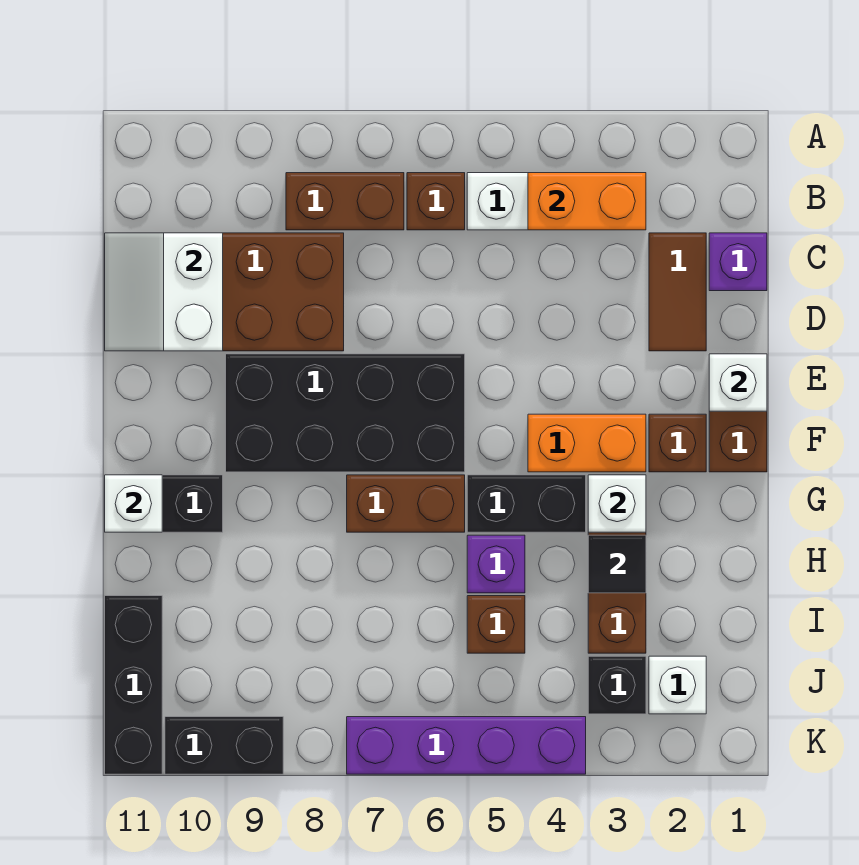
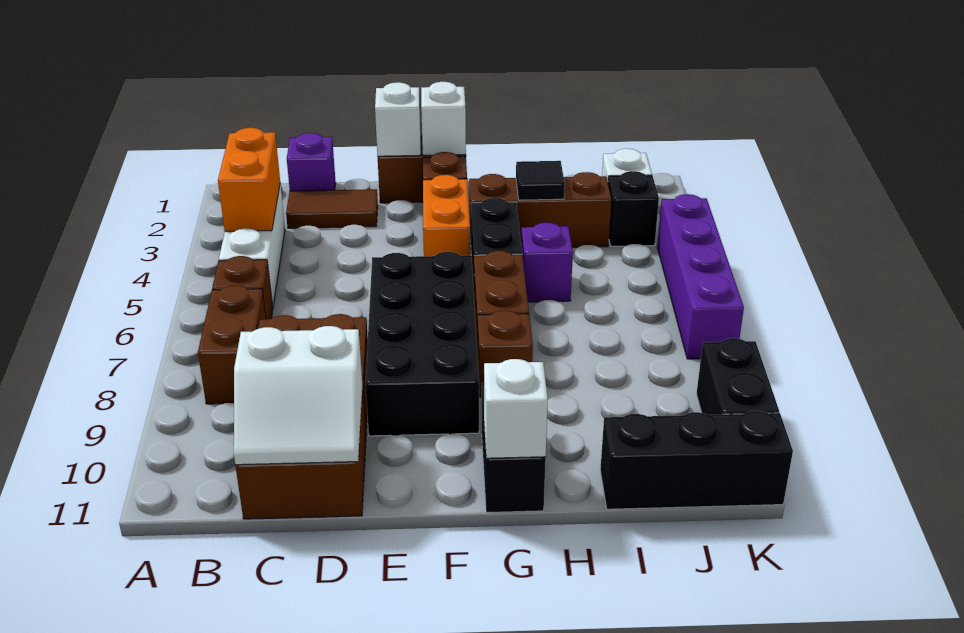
white brick G3 level 2 -> white brick F1 level 2
brown brick I5 level 1 -> brown brick G8 level 1

